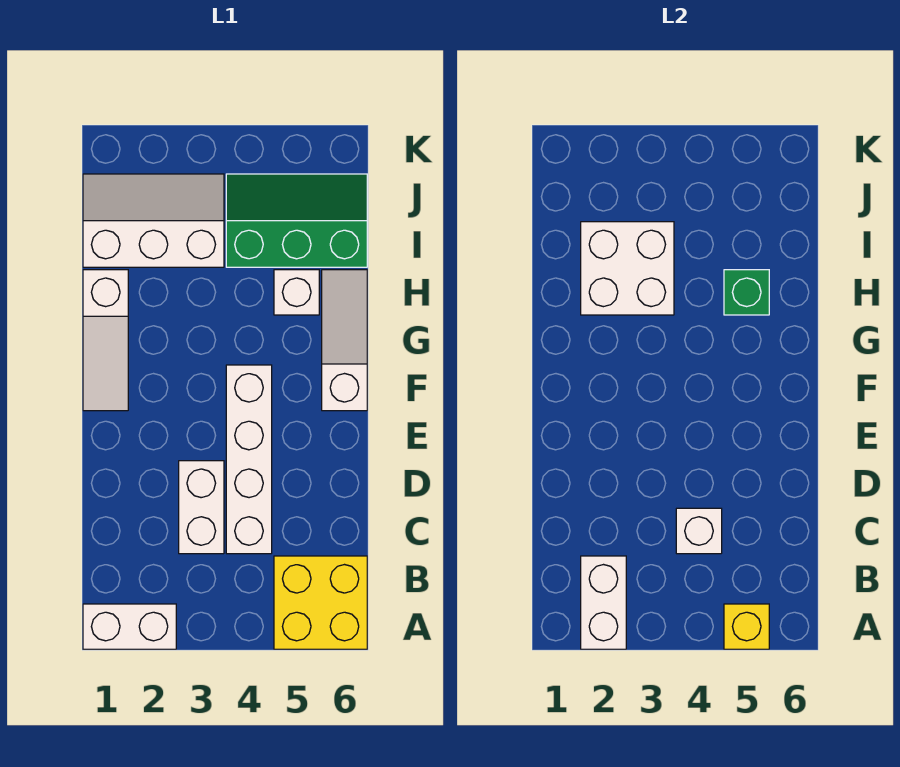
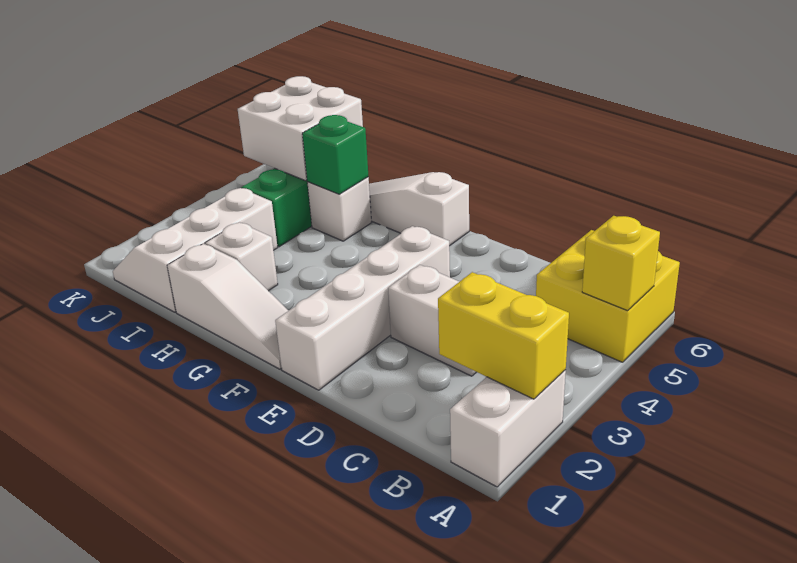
white brick A2:B2 level 2 -> yellow brick A2:B2 level 2
white brick C4:F4 level 1 -> white brick E1:E4 level 1
white brick C4 level 2 -> white brick H2 level 1
white brick H2:I3 level 2 -> white brick I5:J6 level 2

